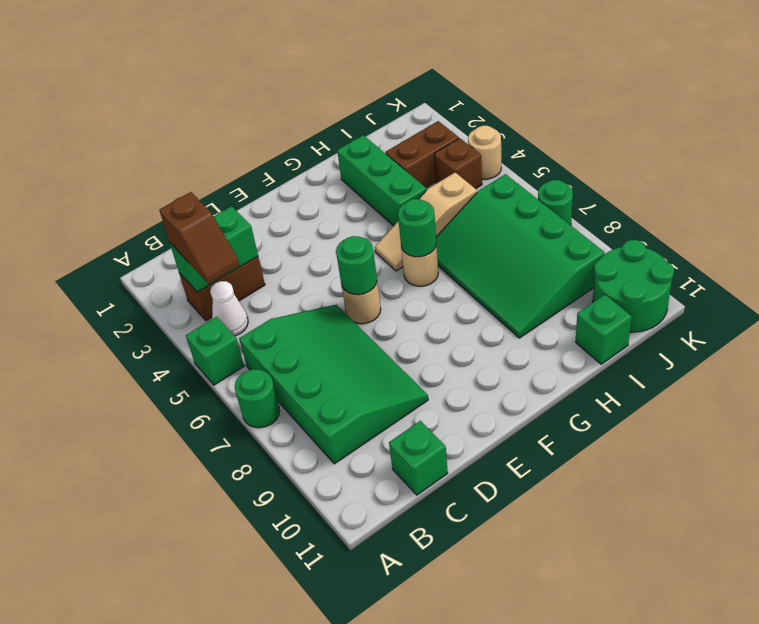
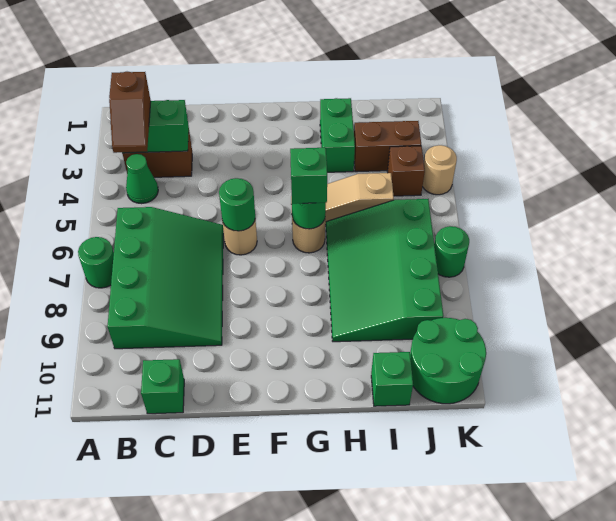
green brick A5 level 1 -> green brick G6 level 3
white cone B4 level 1 -> green cone B4 level 1
green brick H2:H4 level 1 -> green brick H2:H3 level 1

